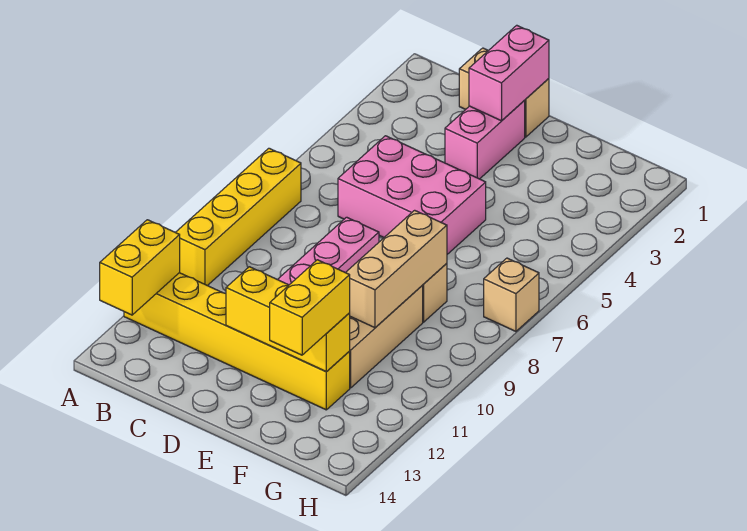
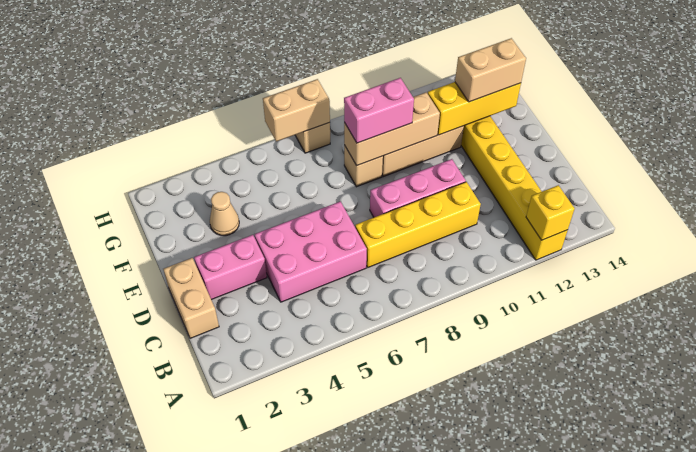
yellow brick A7:A10 level 1 -> yellow brick C7:C10 level 1
yellow brick A12:A13 level 2 -> yellow brick A12 level 2
pink brick C5:E6 level 1 -> pink brick C4:D6 level 1
pink brick D1:D2 level 2 -> pink brick F8:F9 level 3
yellow brick D12:F12 level 2 -> yellow brick F11:F13 level 2
none -> tan cone F3 level 1
yellow brick F12:F13 level 3 -> tan brick F12:F13 level 3
none -> tan brick H6:H7 level 2

